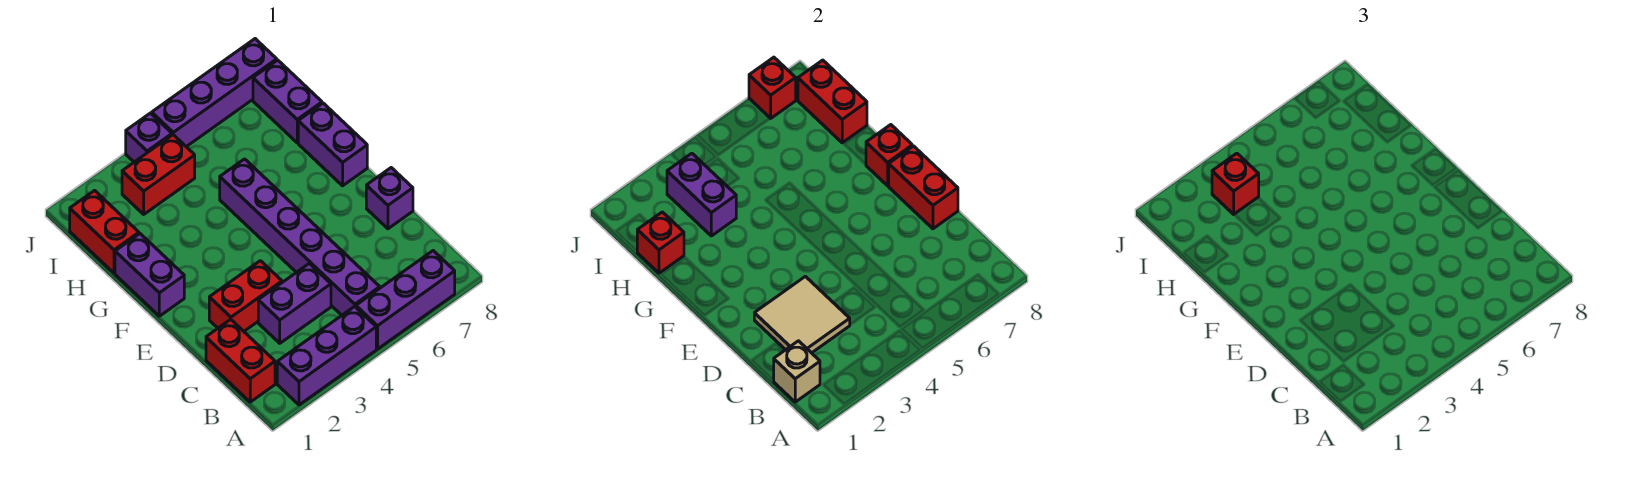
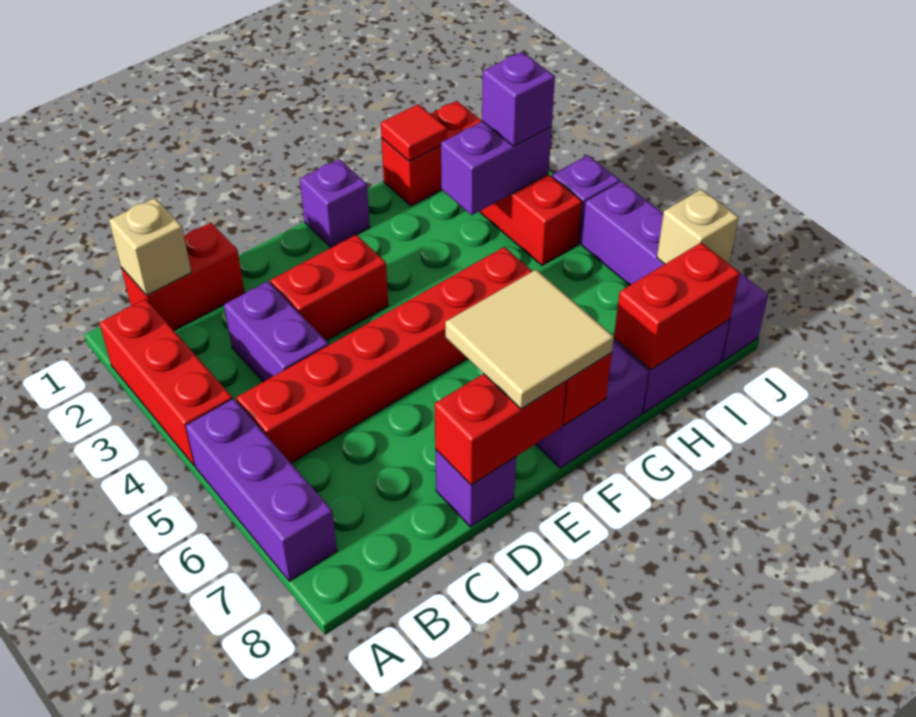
purple brick A2:A4 level 1 -> red brick A2:A4 level 1
purple brick B5:G5 level 1 -> red brick B5:G5 level 1
tan tile C2:D3 level 2 -> tan tile E7:F8 level 3
red brick D2:D3 level 1 -> red brick D3:E3 level 1
purple brick F1:G1 level 1 -> purple brick F1 level 1
red brick H1 level 2 -> red tile H1 level 2
red brick I3 level 3 -> purple brick I3 level 3
red brick J7 level 2 -> tan brick J7 level 2

